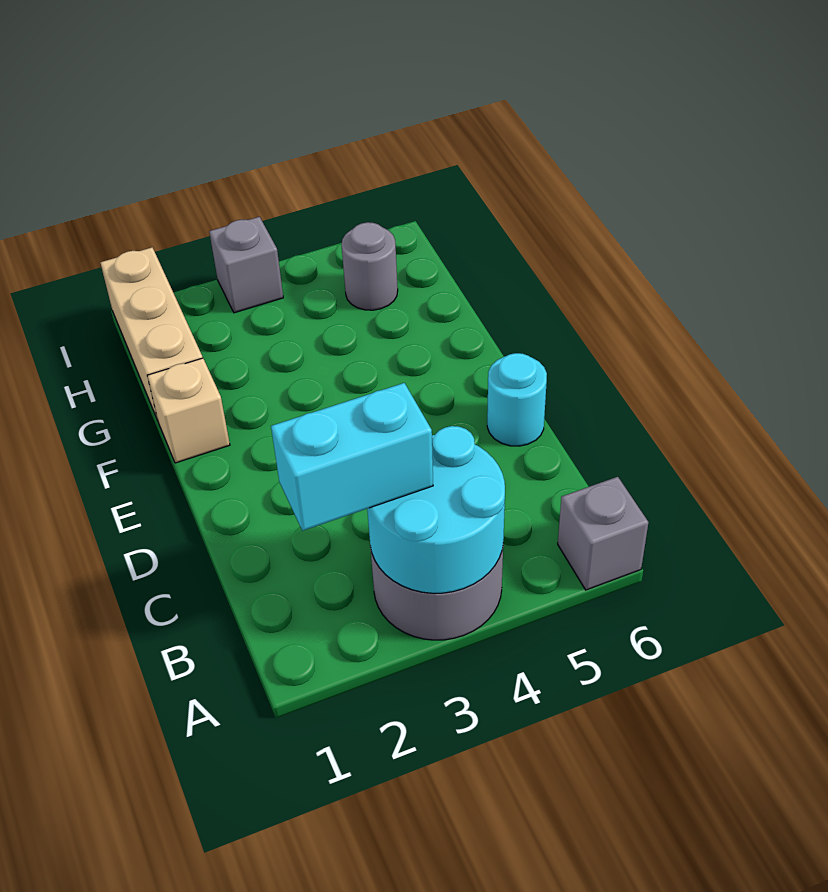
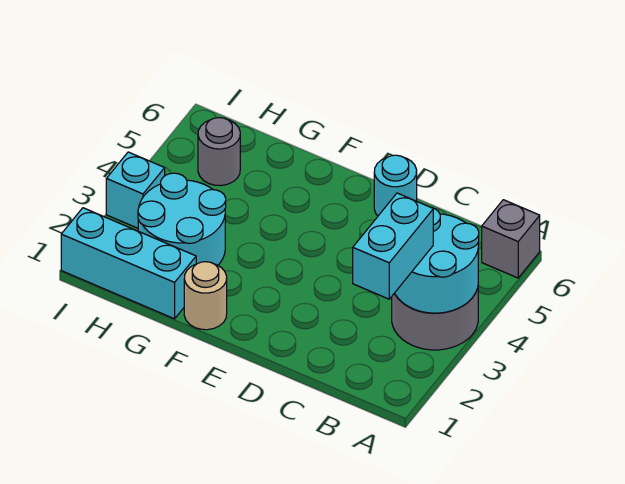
tan brick F1 level 1 -> tan round brick F1 level 1
tan brick G1:I1 level 1 -> cyan brick G1:I1 level 1
none -> cyan round brick G2:H3 level 1
grey brick I3 level 1 -> cyan brick I3 level 1

